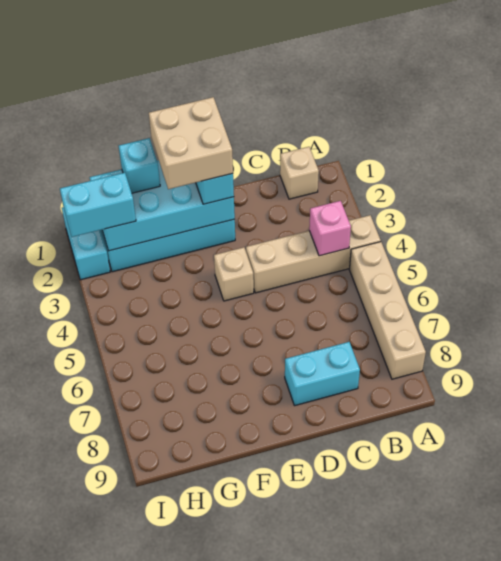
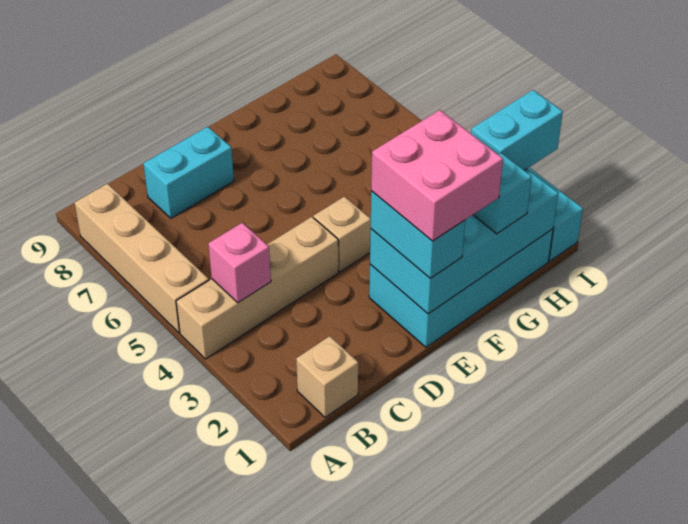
tan brick E1:F2 level 4 -> pink brick E1:F2 level 4

